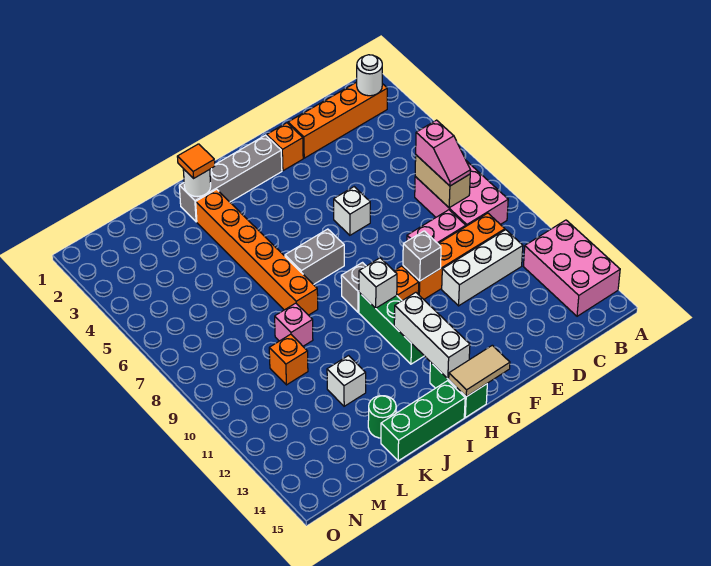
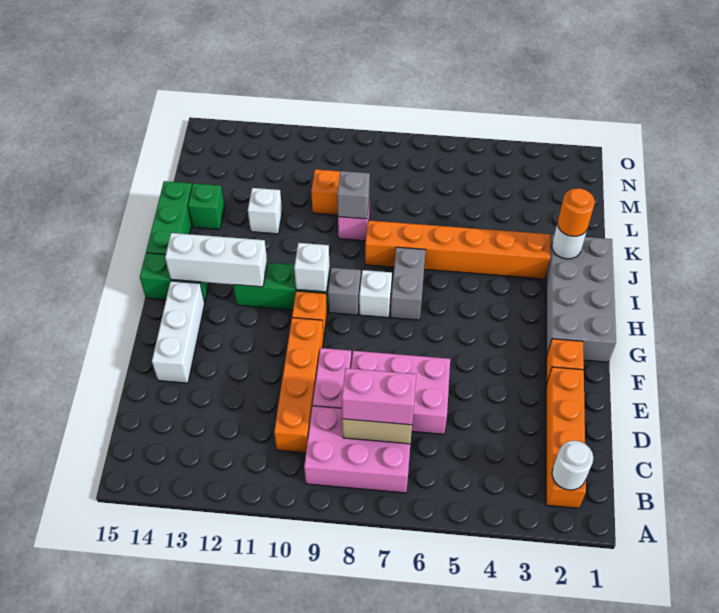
pink brick A12:B14 level 1 -> pink brick D6:E8 level 1
pink slope C7:C8 level 3 top 7 -> pink brick C7:C8 level 3
white brick C11:E11 level 1 -> white brick E14:G14 level 1
white brick F6 level 1 -> white brick H8 level 1
grey brick F10 level 2 -> grey brick K9 level 2
grey brick G2:J2 level 1 -> grey brick G1:J2 level 1
tan tile G15:H15 level 2 -> none
orange tile J2 level 3 -> orange round brick J2 level 3
green round brick K14 level 1 -> green brick K14 level 1

